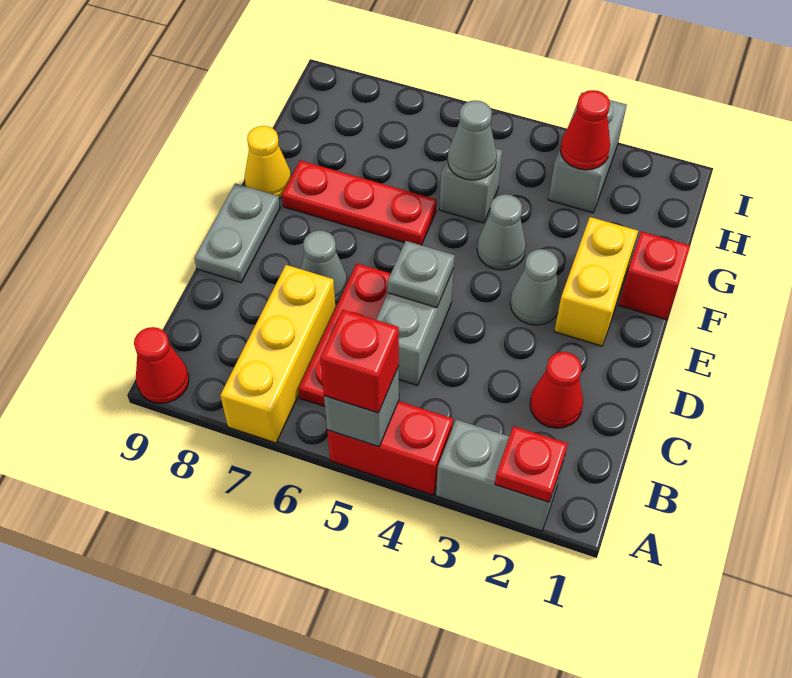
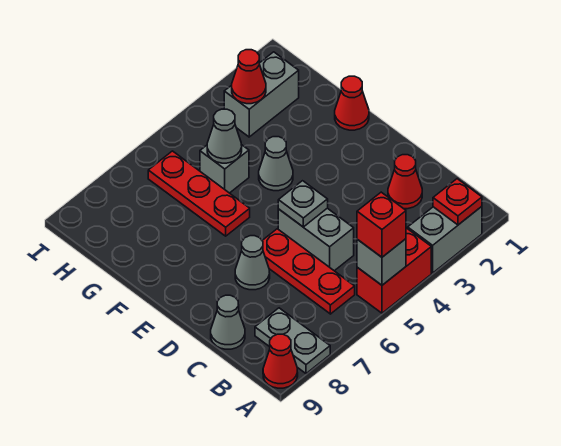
yellow brick A7:C7 level 1 -> none
grey plate D9:E9 level 1 -> grey plate A8:B8 level 1
yellow brick E2:F2 level 1 -> none
grey cone E3 level 1 -> grey cone C9 level 1
red brick F1 level 1 -> red cone F1 level 1
red plate F6:F8 level 1 -> red plate F6:H6 level 1
yellow cone F9 level 1 -> none
grey brick H3:I3 level 1 -> grey brick H2:H3 level 1

